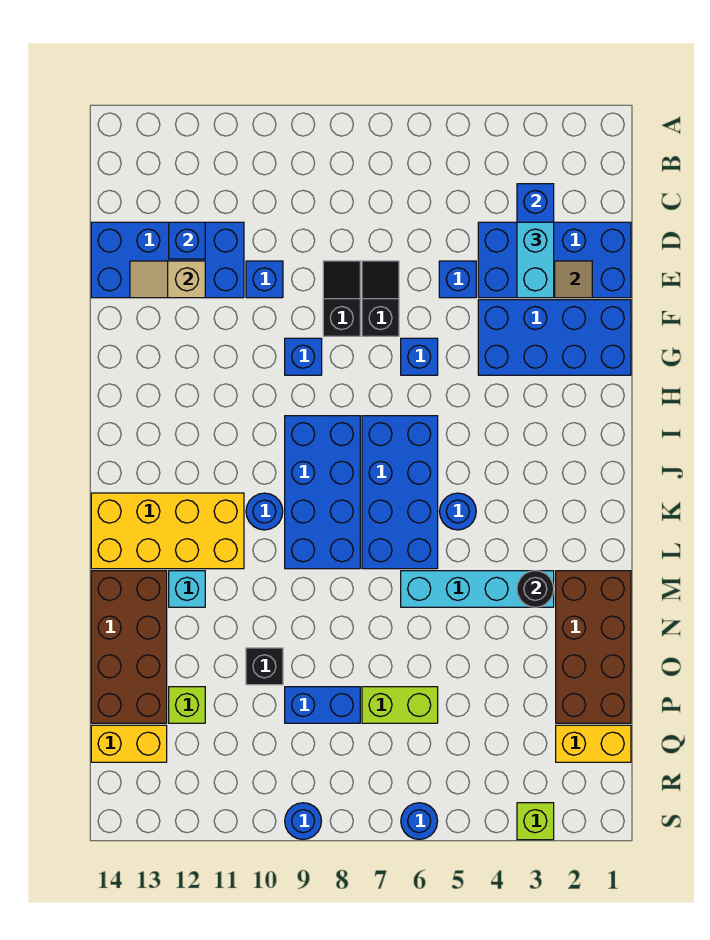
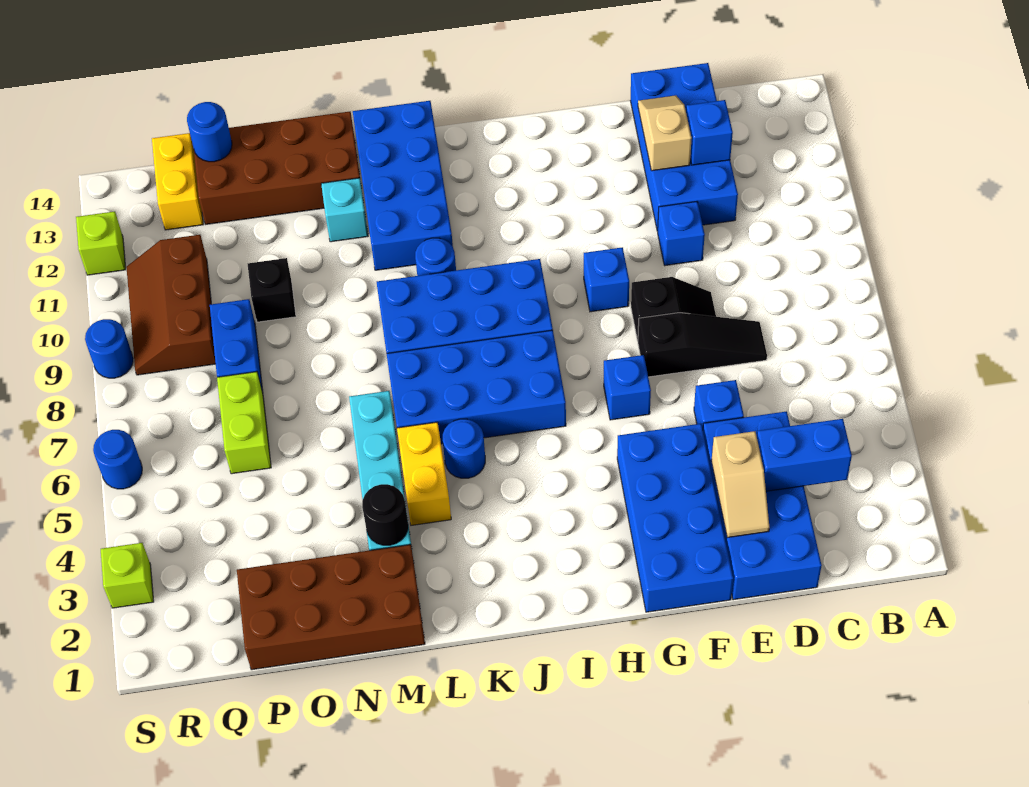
cyan brick D3:E3 level 3 -> none
black slope E7:F7 level 1 top F -> black slope D7:F7 level 1 top F
yellow brick K11:L14 level 1 -> blue brick K11:L14 level 1
lime brick P12 level 1 -> lime brick S12 level 1
none -> blue round brick P14 level 2
yellow brick Q1:Q2 level 1 -> yellow brick L4:L5 level 1
none -> brown slope Q9:R11 level 1 top Q

